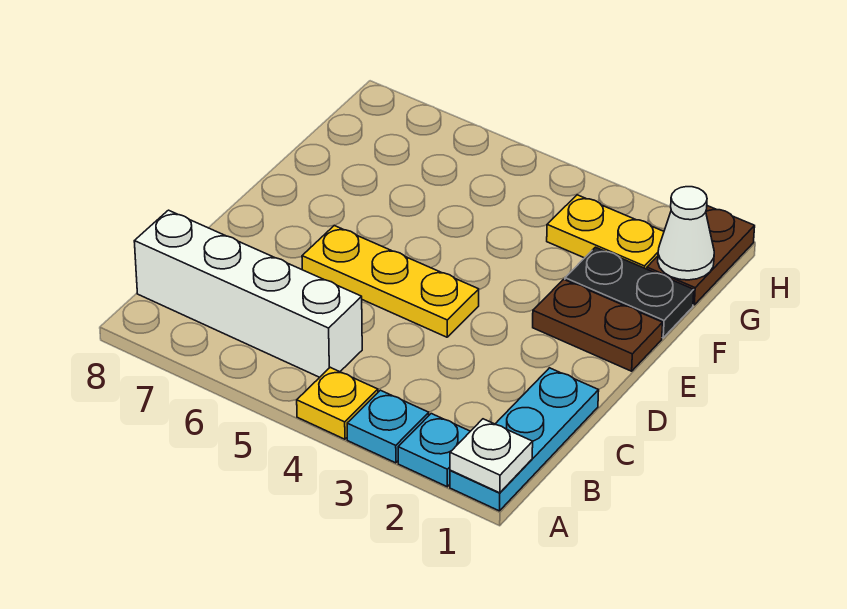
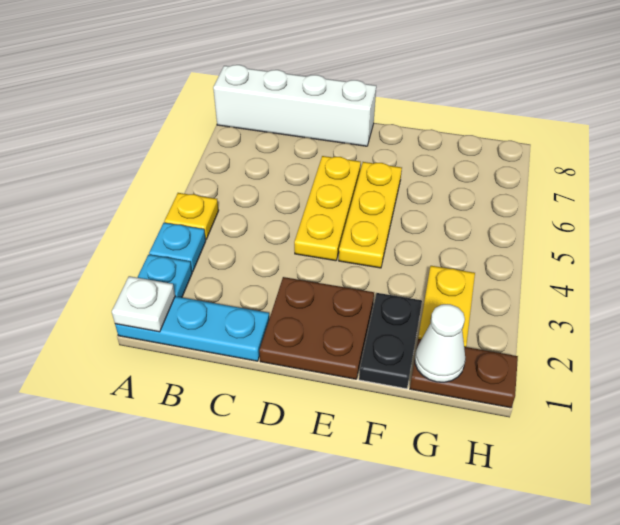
white brick B5:B8 level 1 -> white brick A8:D8 level 1
brown plate E1:E2 level 1 -> brown plate D1:E2 level 1
none -> yellow plate E4:E6 level 1

